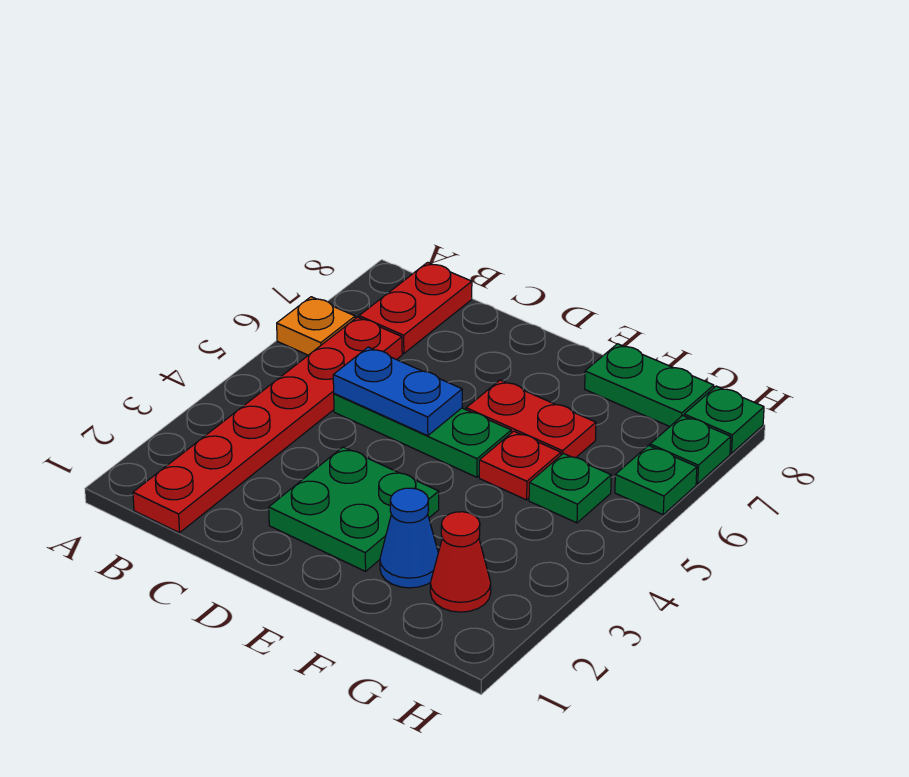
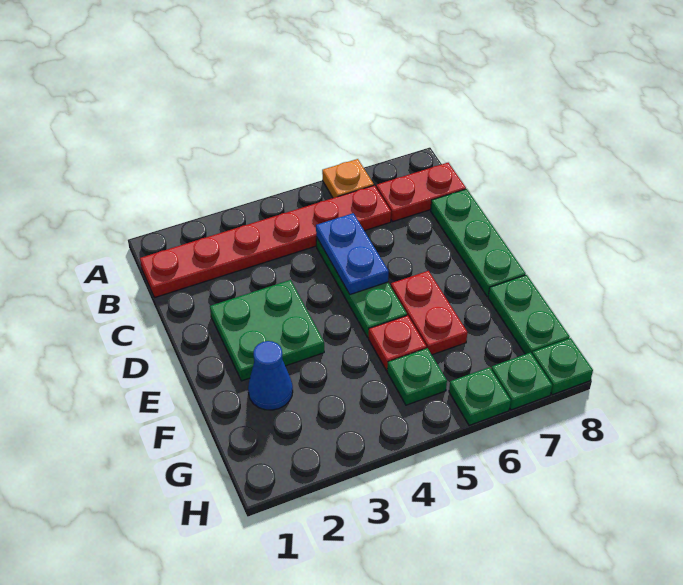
none -> green plate C8:E8 level 1
red cone G2 level 1 -> none

